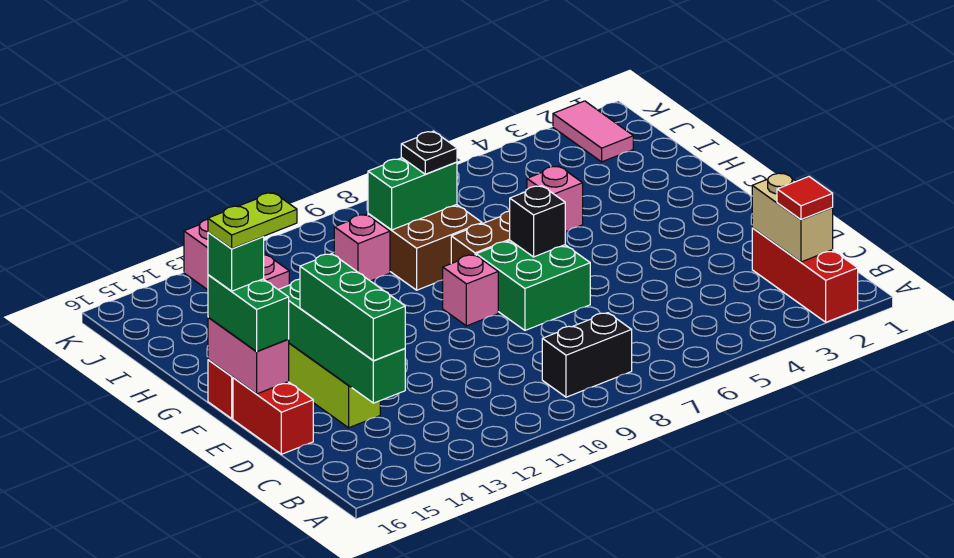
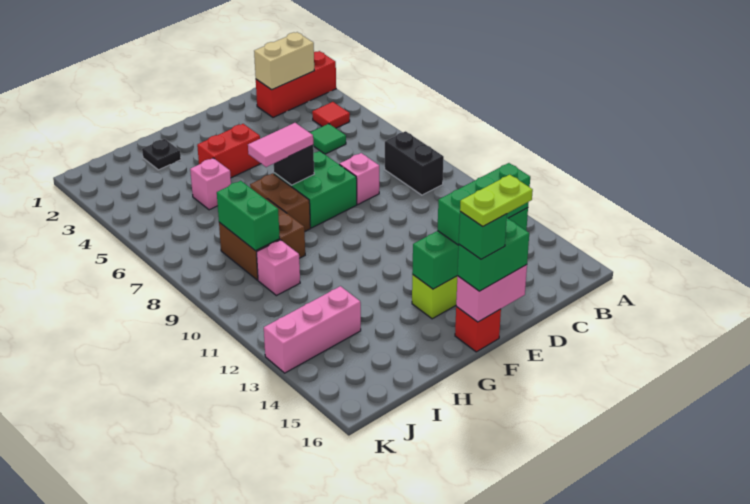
red tile B2 level 3 -> red tile B4 level 1
none -> green tile C5 level 1
red brick D16:E16 level 1 -> red brick F4:G4 level 1
pink brick F9 level 1 -> pink brick D8 level 1
lime plate F15:F16 level 5 -> lime plate E16:F16 level 5
black plate I8 level 3 -> black plate H2 level 1
pink tile J2:K2 level 1 -> pink tile F7:G7 level 3

